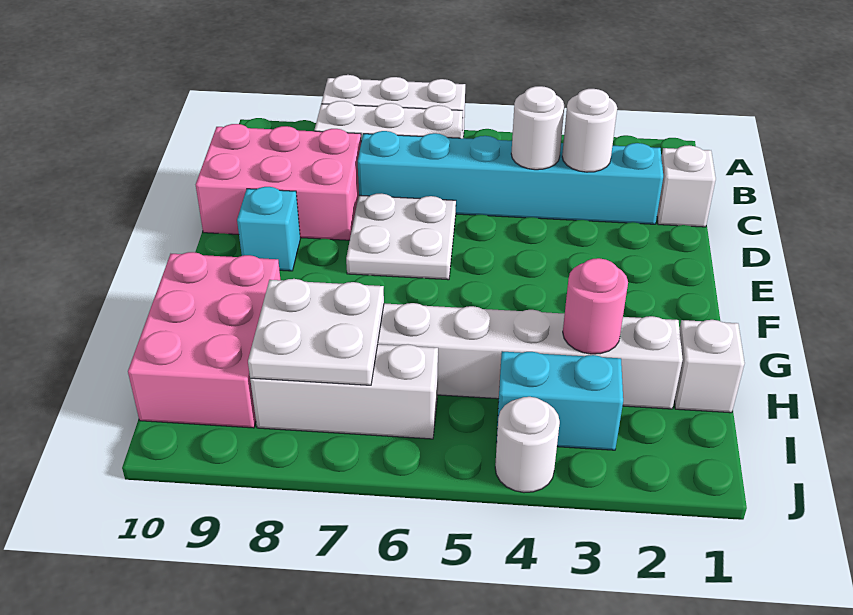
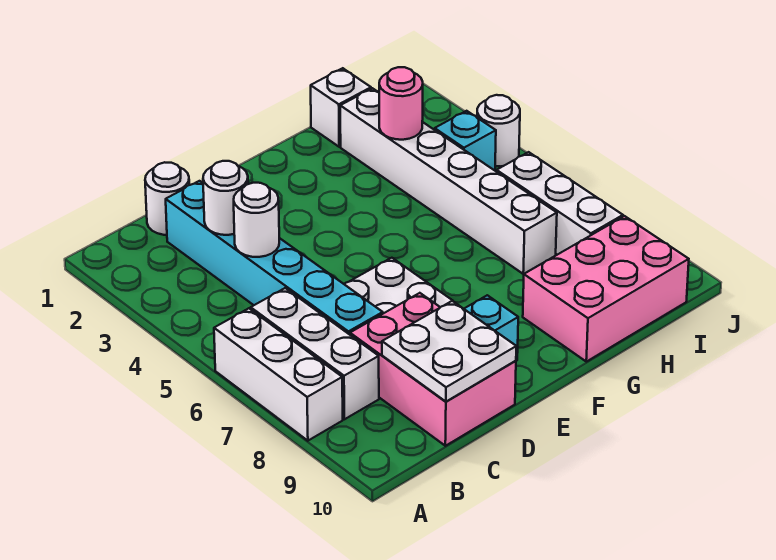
white brick C1 level 1 -> white round brick C1 level 1
white plate H7:I8 level 2 -> white plate C9:D10 level 2
cyan brick I3:I4 level 1 -> cyan brick I4 level 1

